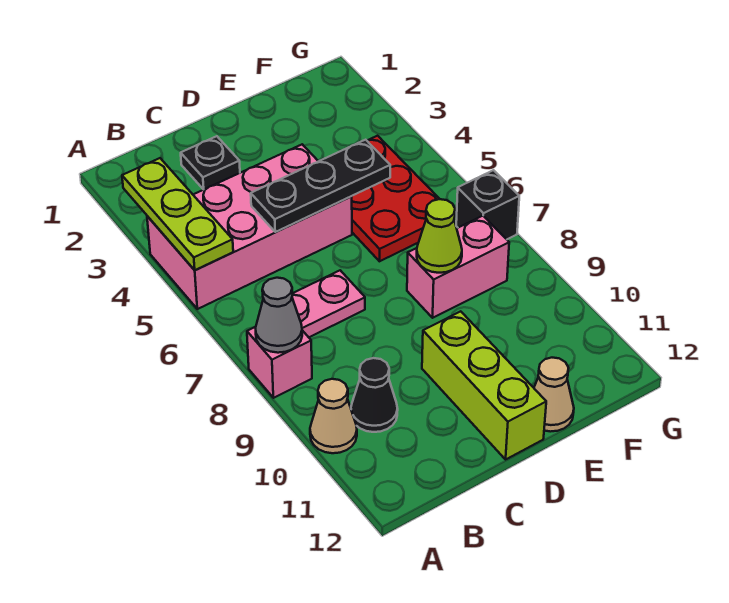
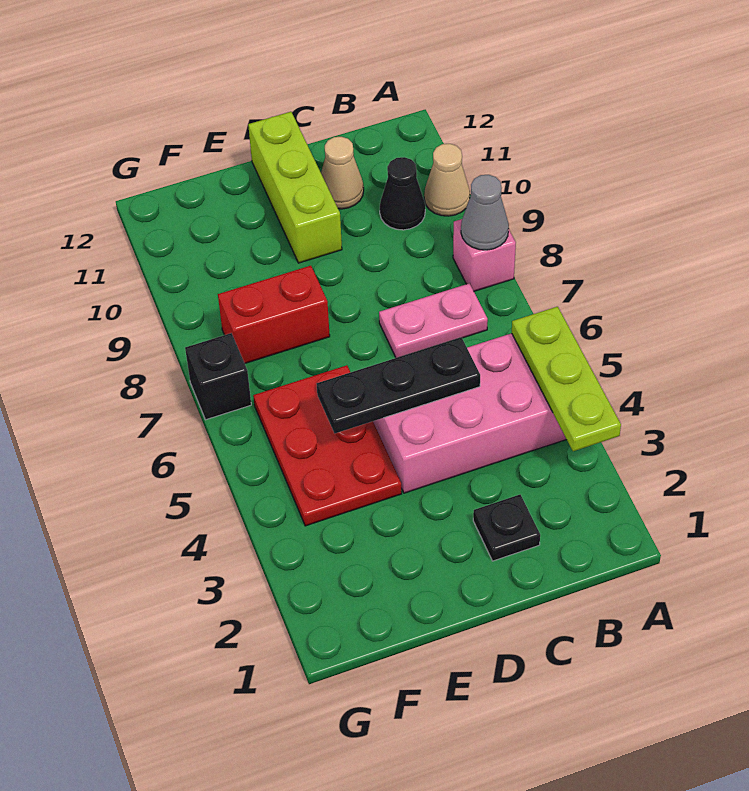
pink brick E8:F8 level 1 -> red brick E8:F8 level 1
lime cone E8 level 2 -> none
tan cone E12 level 1 -> tan cone C11 level 1

